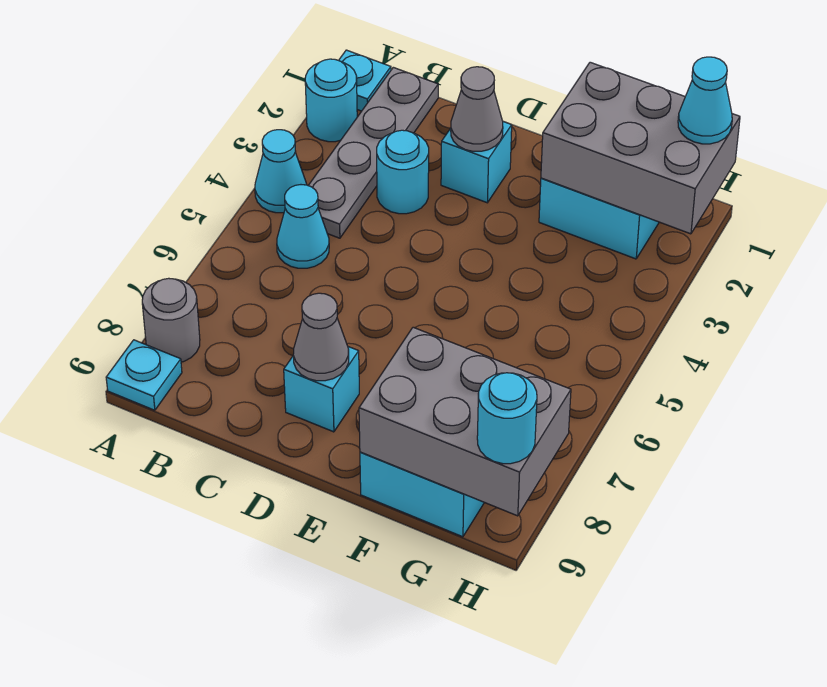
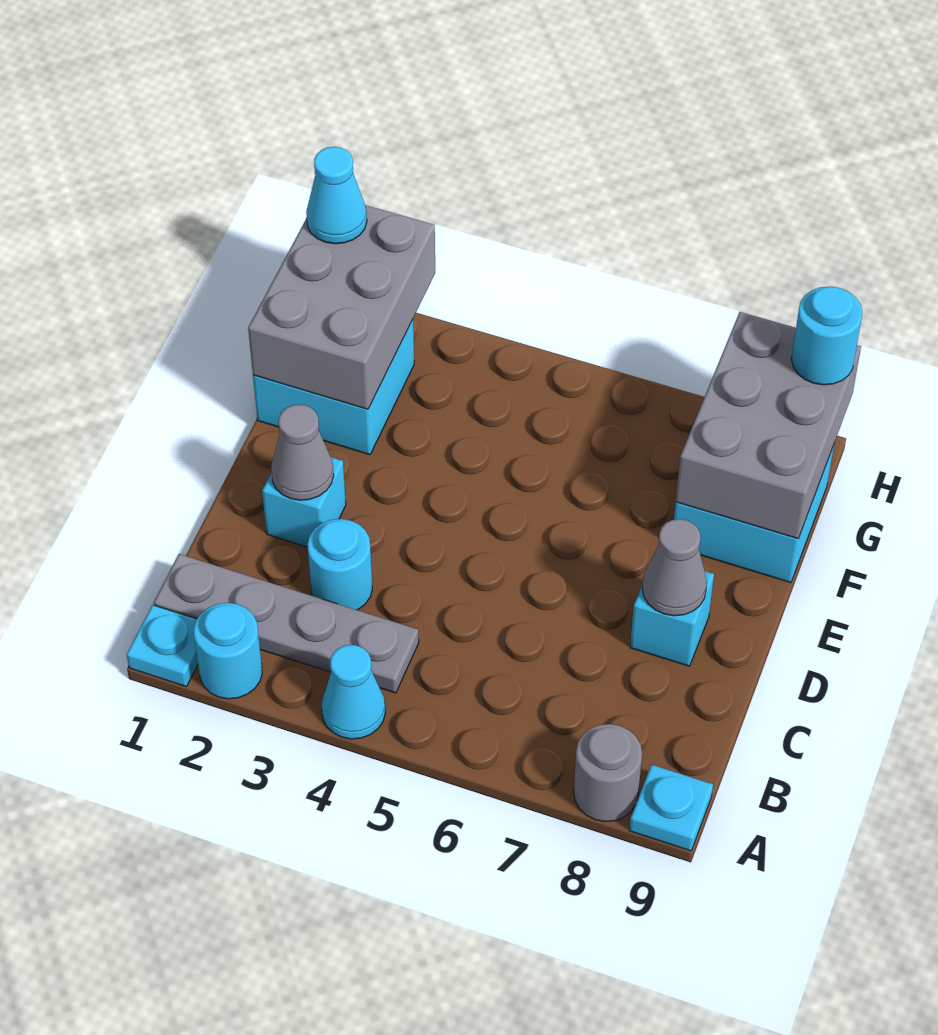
cyan cone B5 level 1 -> none

